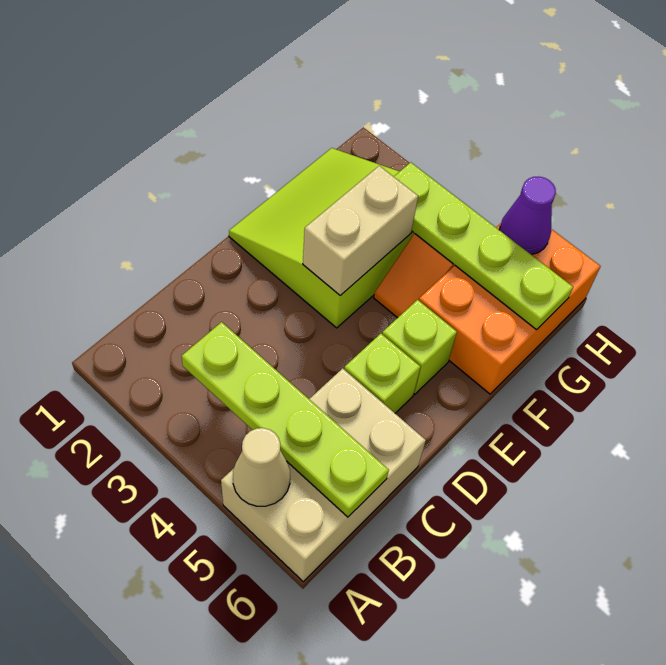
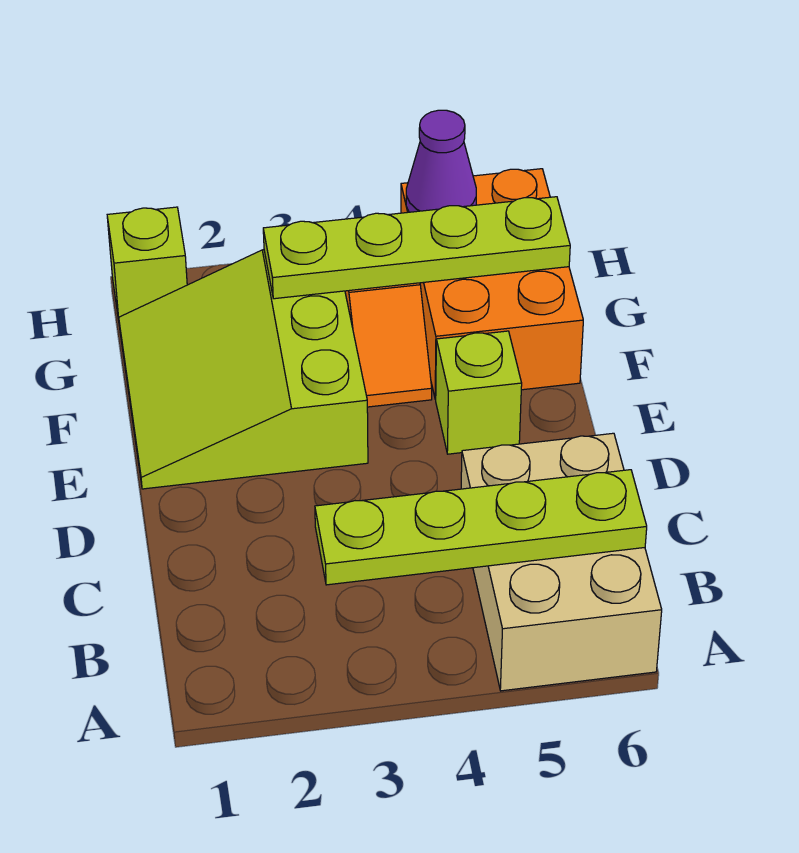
tan cone A5 level 2 -> none
lime brick D5 level 1 -> lime brick H1 level 1
tan brick E3:F3 level 2 -> none

